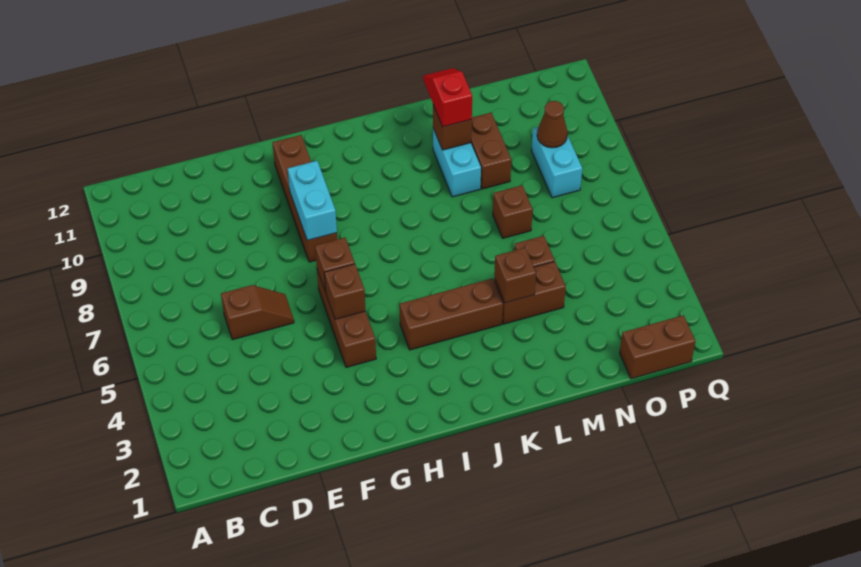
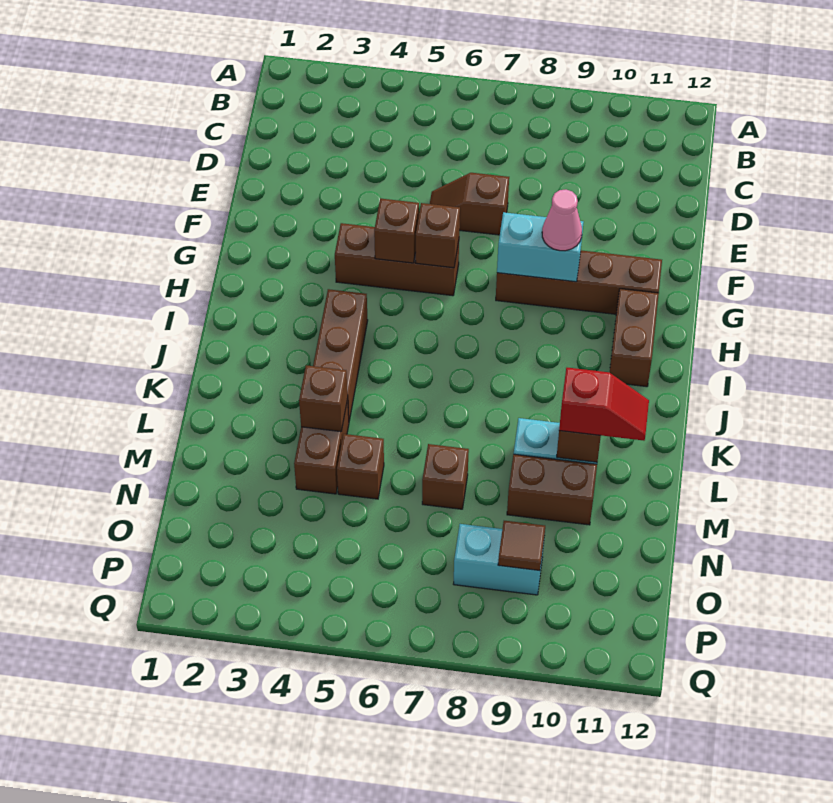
brown slope D6:E6 level 1 top D -> brown slope E6:E7 level 1 top 7
none -> pink cone G9 level 3
brown brick O1:P1 level 1 -> brown brick H11:I11 level 1
brown cone O9 level 2 -> brown tile O9 level 2

